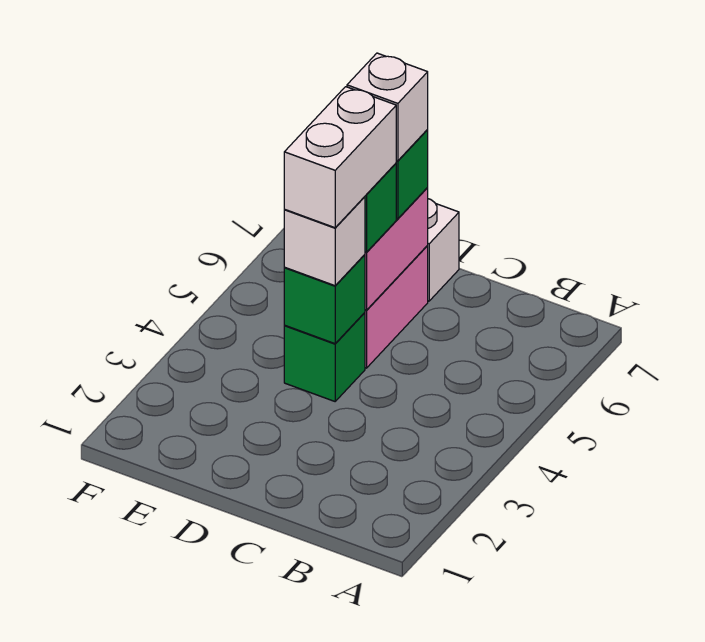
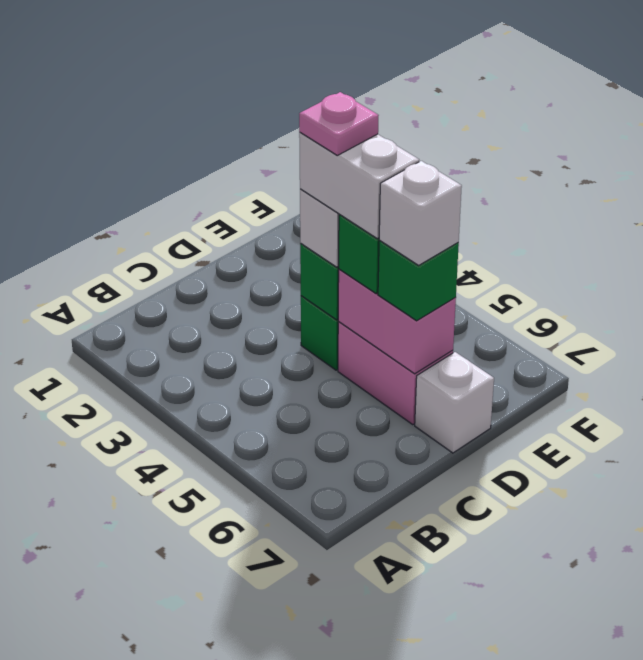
none -> pink plate D4 level 5

